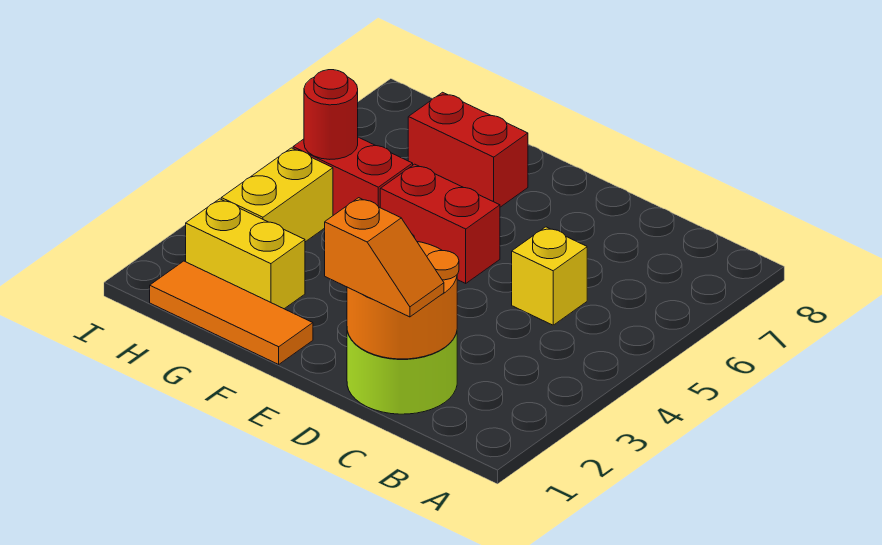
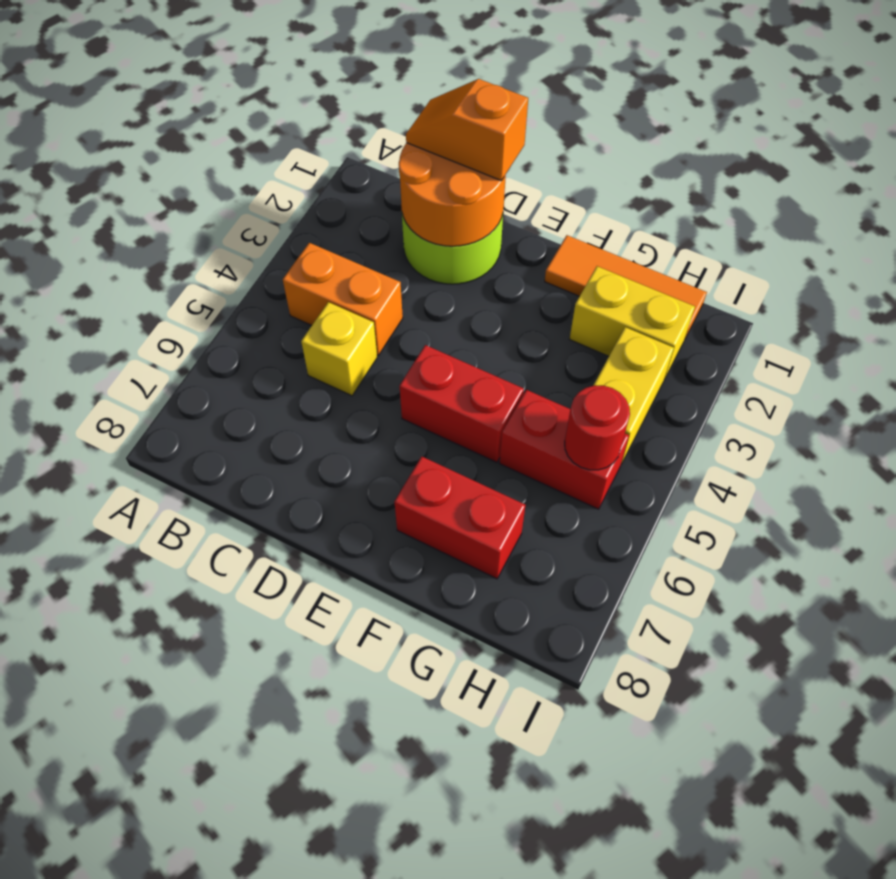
none -> orange brick B4:C4 level 1

